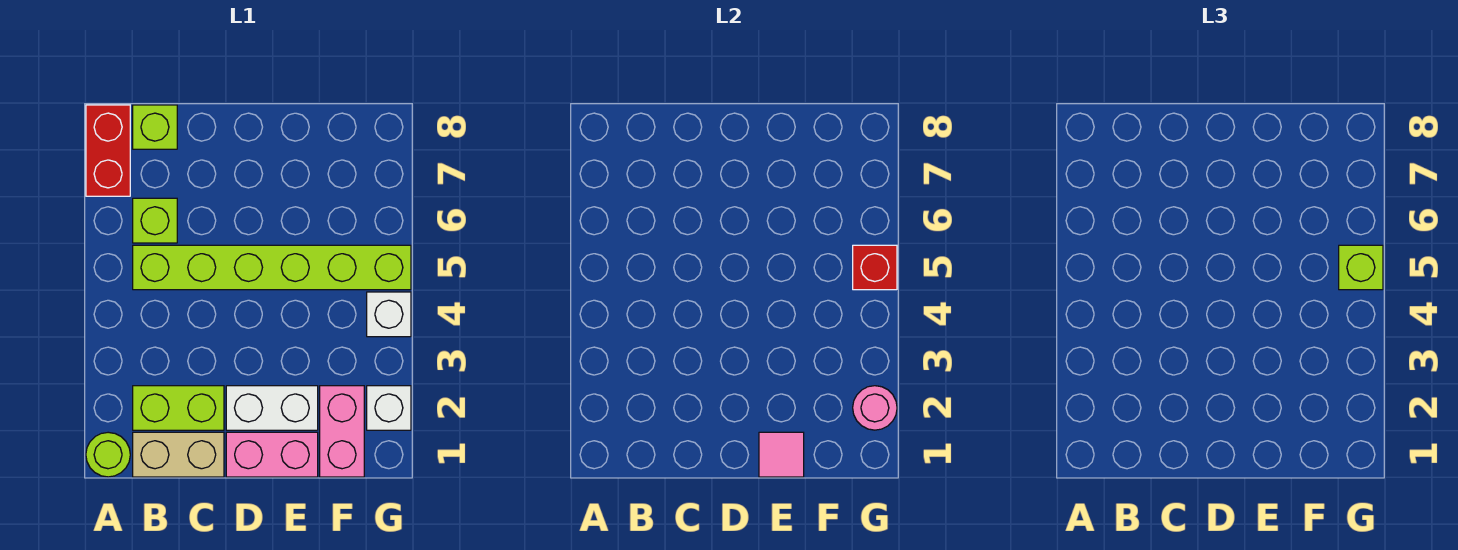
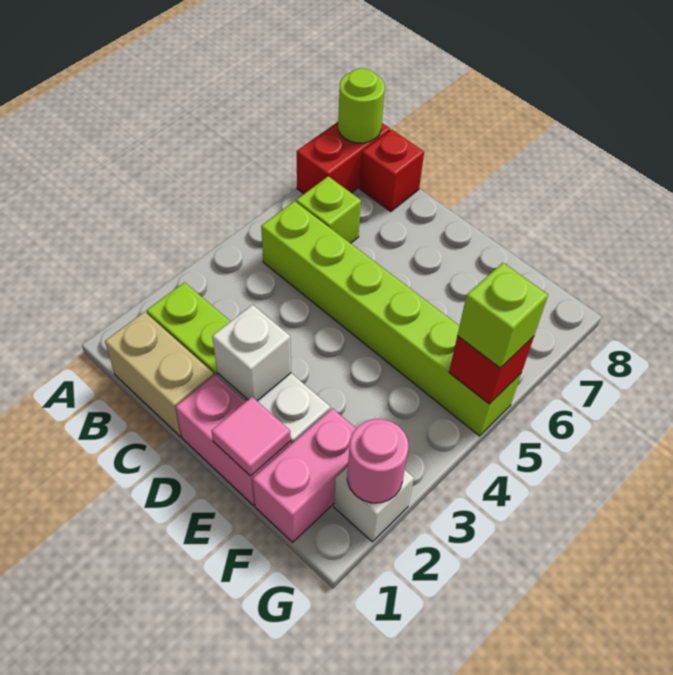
lime round brick A1 level 1 -> lime round brick A8 level 2
lime brick B8 level 1 -> red brick B8 level 1
white brick G4 level 1 -> white brick D2 level 2

